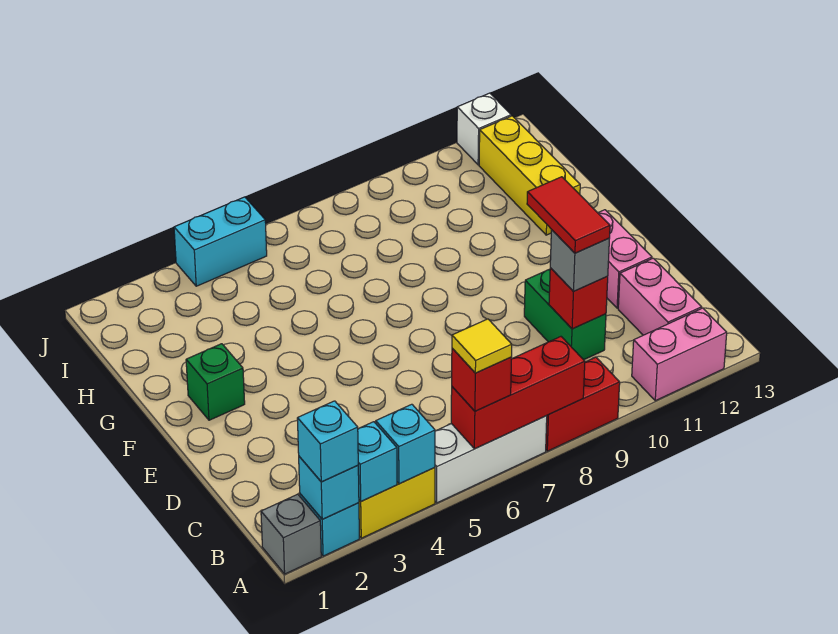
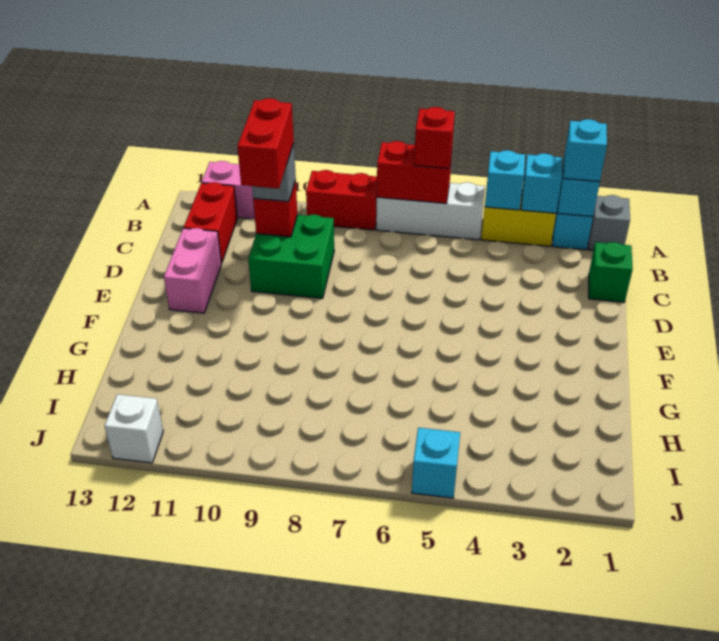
red brick A6:A8 level 2 -> red brick A6:A7 level 2
yellow tile A6 level 4 -> none
pink brick B12:C12 level 1 -> red brick B12:C12 level 1
green brick C10:D10 level 1 -> green brick C9:D10 level 1
red tile C10:D10 level 4 -> red brick C10:D10 level 4
green brick F2 level 1 -> green brick C1 level 1
yellow brick G12:I12 level 1 -> none
cyan brick J4:J5 level 1 -> cyan brick J5 level 1

